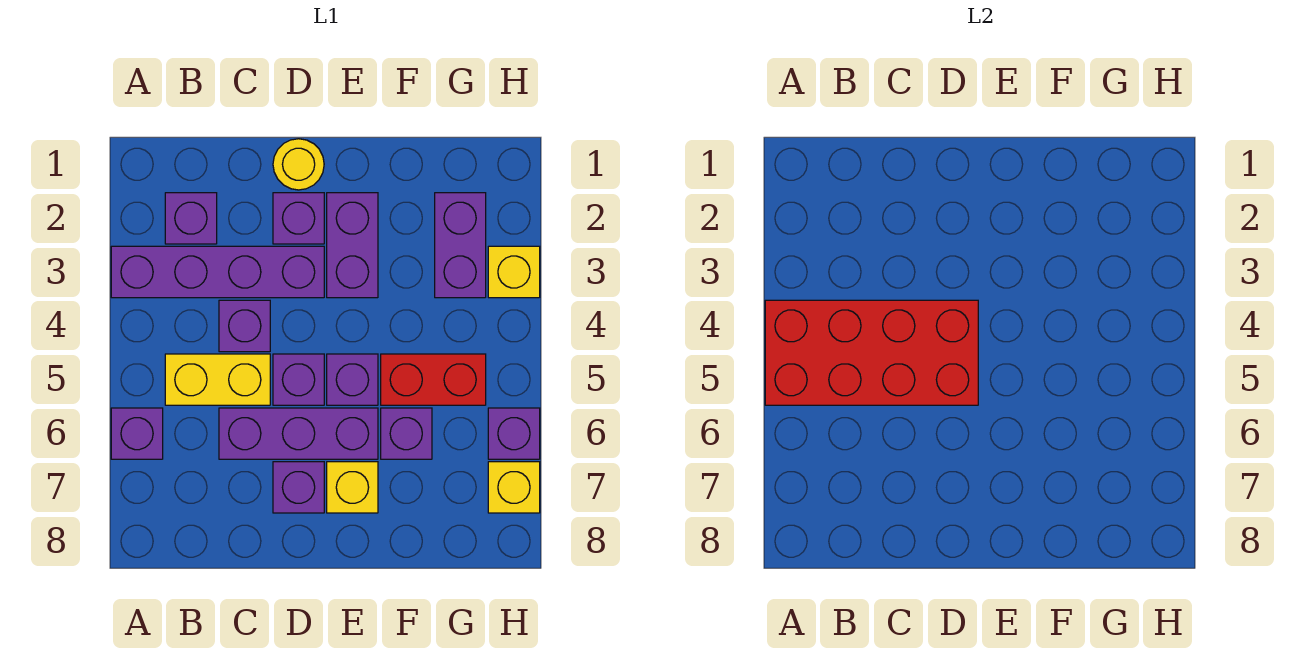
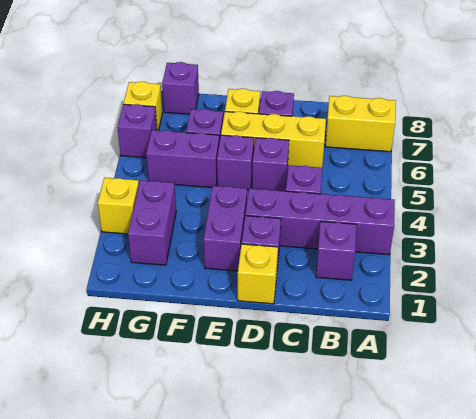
red brick A4:D5 level 2 -> none
purple brick A6 level 1 -> purple brick G8 level 1
yellow brick B5:C5 level 1 -> yellow brick A7:B7 level 1
purple brick C6:E6 level 1 -> yellow brick C6:E6 level 1
yellow round brick D1 level 1 -> yellow brick D1 level 1
red brick F5:G5 level 1 -> purple brick F5:G5 level 1

